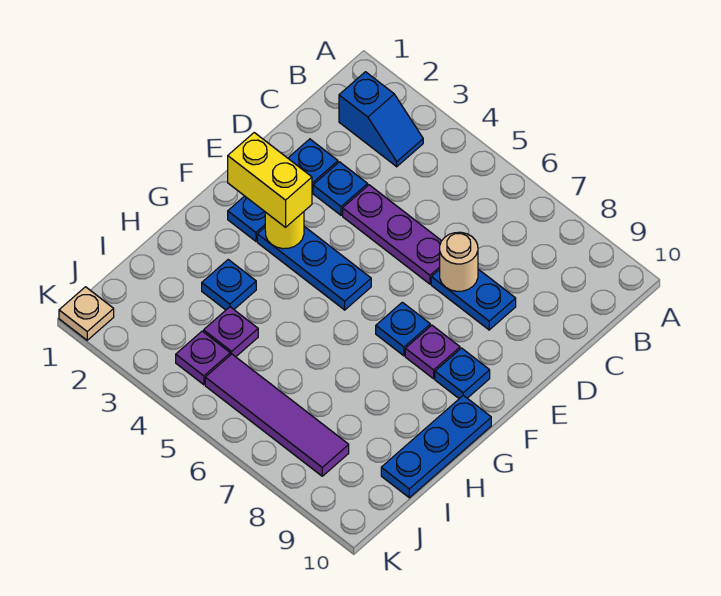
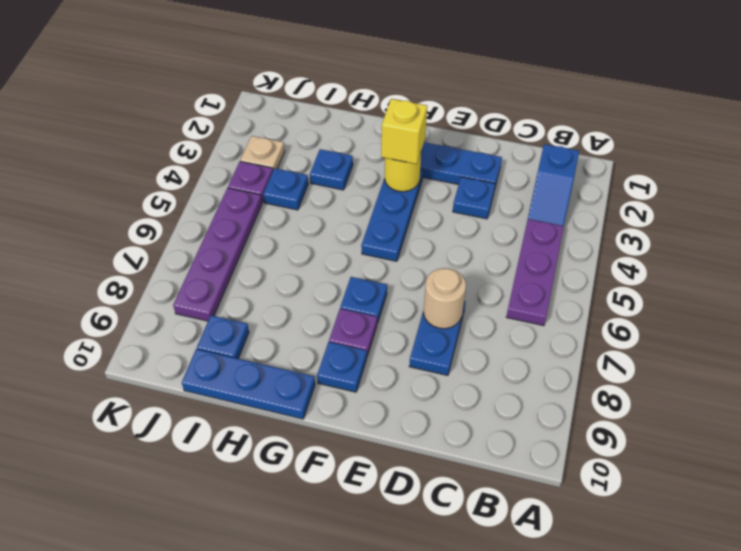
purple plate D4:D6 level 1 -> purple plate B4:B6 level 1
yellow brick F2:F3 level 3 -> yellow brick F3 level 3
purple plate I4 level 1 -> blue plate I4 level 1
none -> blue plate I9 level 1
purple tile J5:J8 level 1 -> purple plate J5:J8 level 1
tan plate K1 level 1 -> tan plate J3 level 1

